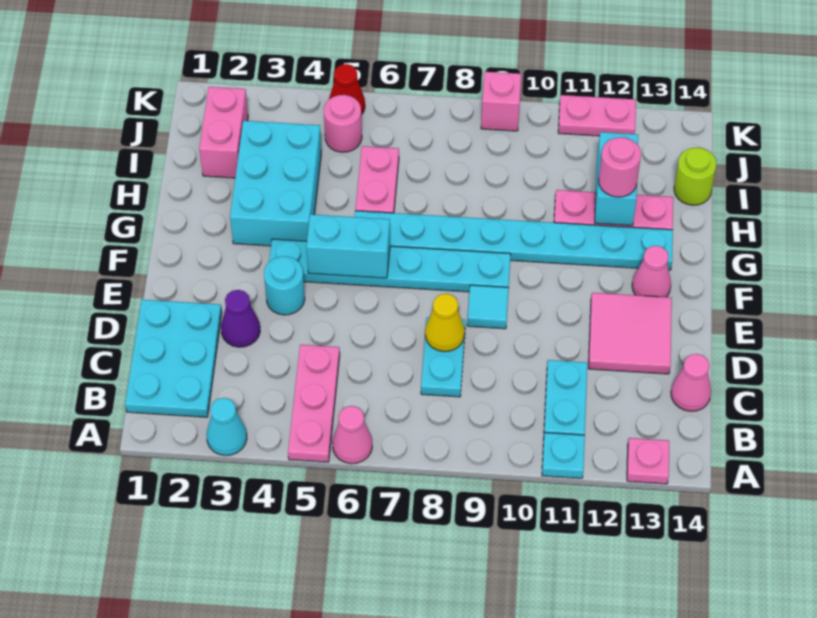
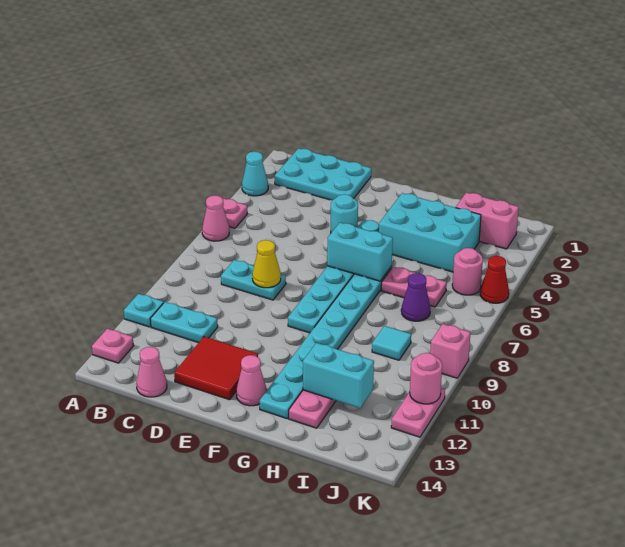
pink plate A5:C5 level 1 -> pink plate A5 level 1
purple cone D3 level 1 -> purple cone I7 level 1
pink tile D12:E13 level 1 -> red tile D12:E13 level 1
cyan tile E9 level 1 -> cyan tile I9 level 1
cyan brick F5:F6 level 2 -> cyan brick F6:G6 level 2
pink round brick H12 level 3 -> pink round brick K11 level 2
lime round brick I14 level 1 -> none

